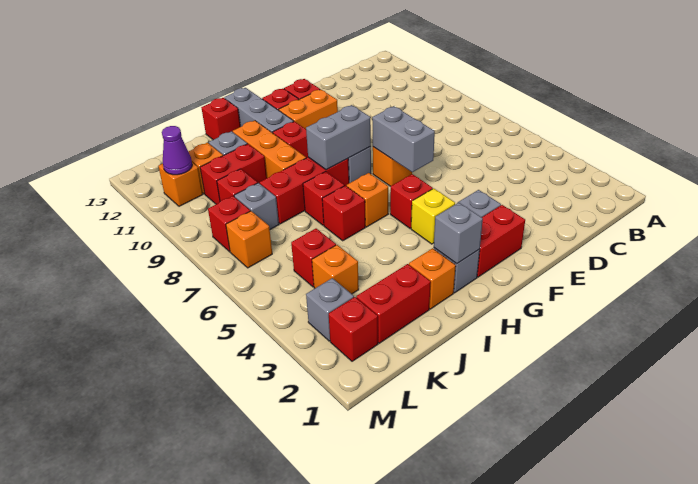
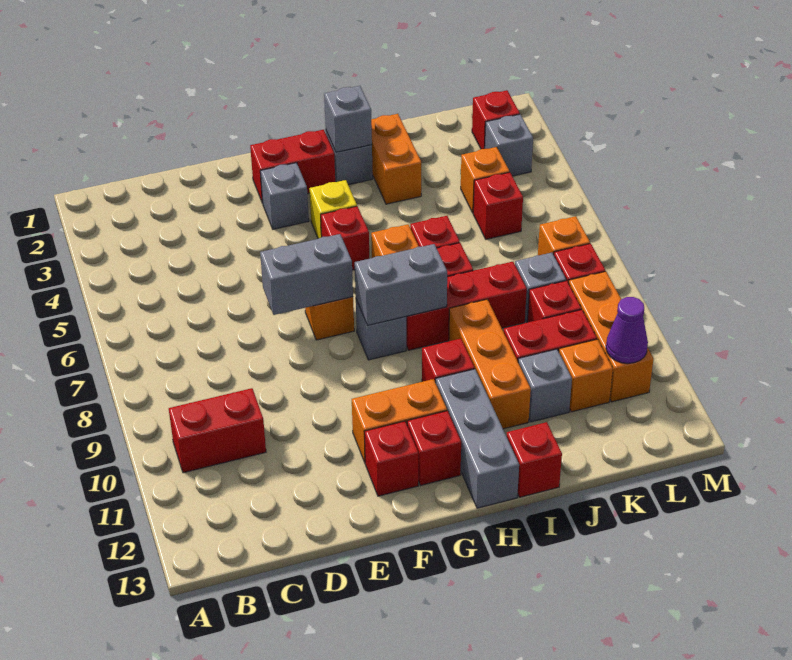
grey brick F6:F7 level 2 -> grey brick E7:F7 level 2
orange brick I2 level 1 -> orange brick I2:I3 level 1
red brick J2:K2 level 1 -> red brick B10:C10 level 1
orange brick L11 level 1 -> orange brick L9:L11 level 1

